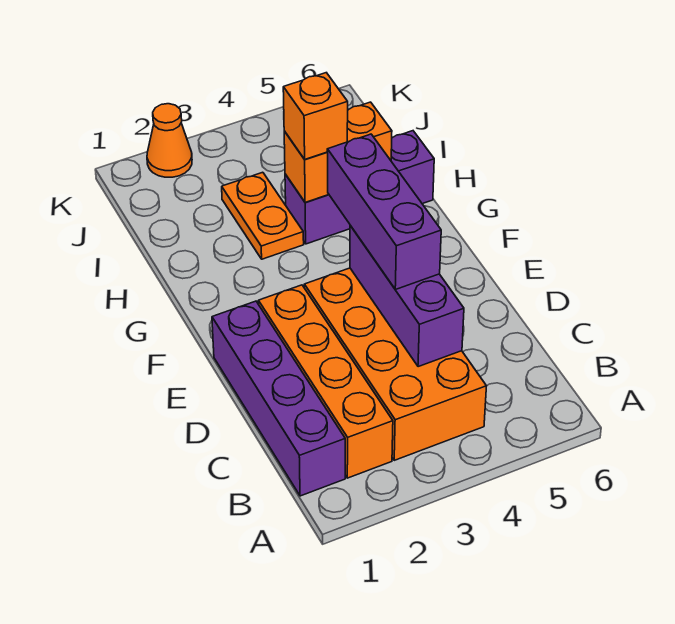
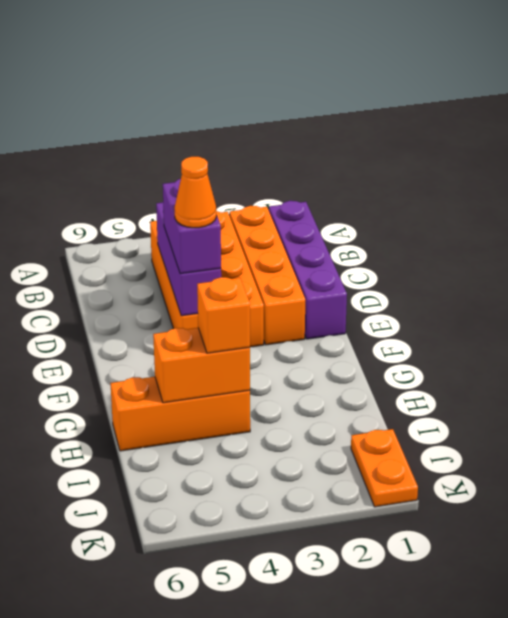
purple brick D4:F4 level 3 -> purple brick D4:E4 level 3
orange plate H3:I3 level 1 -> orange plate J1:K1 level 1
purple brick H4:H6 level 1 -> orange brick H4:H6 level 1
orange cone K2 level 1 -> orange cone E4 level 4

